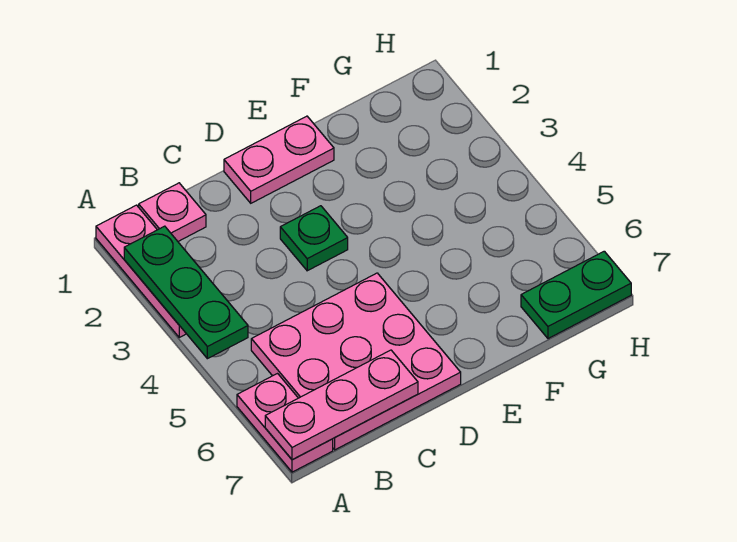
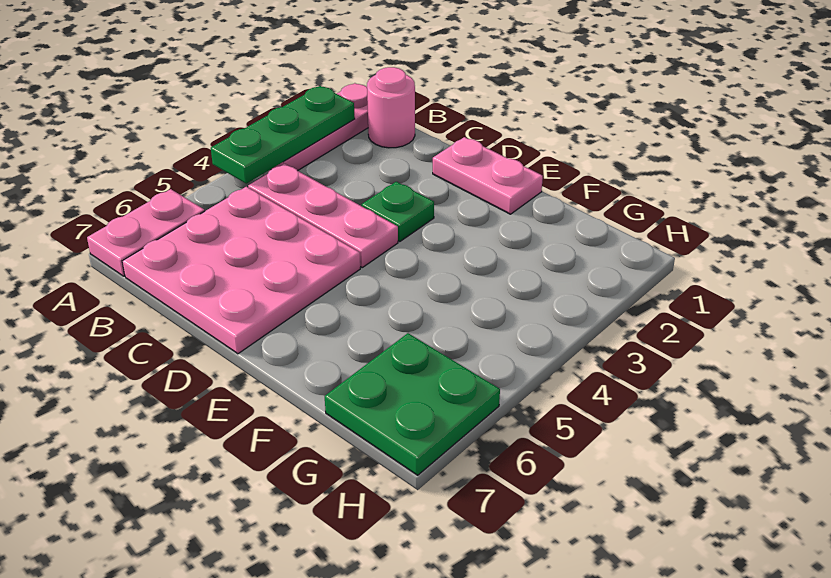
pink plate A7:C7 level 2 -> pink plate B4:D4 level 1
pink plate B1 level 1 -> pink round brick B1 level 1
green plate G7:H7 level 1 -> green plate G6:H7 level 1

